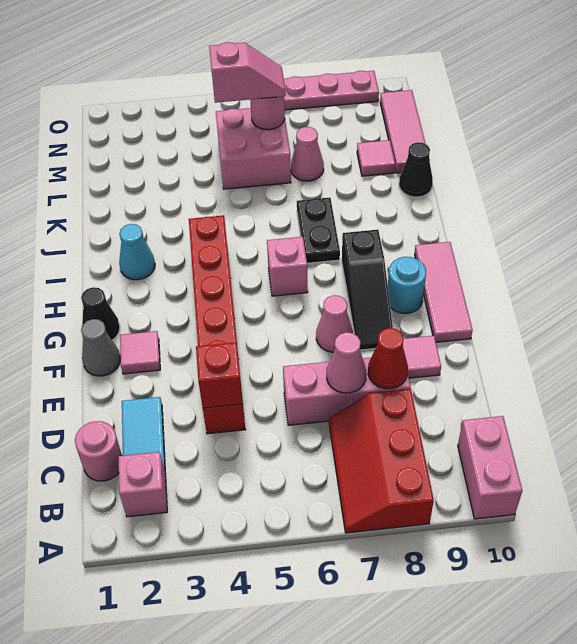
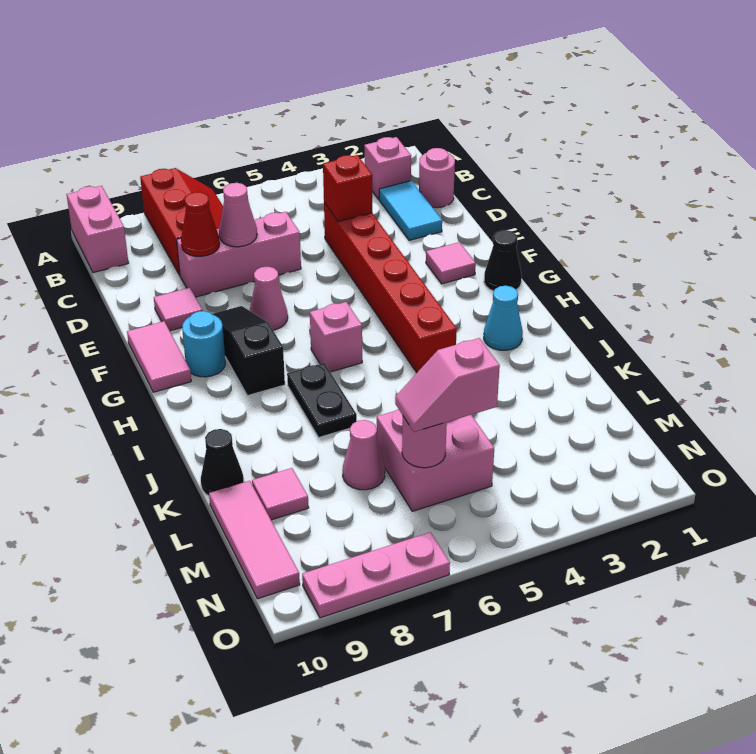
grey cone F1 level 1 -> none
pink tile F10:H10 level 1 -> pink tile F10:G10 level 1

